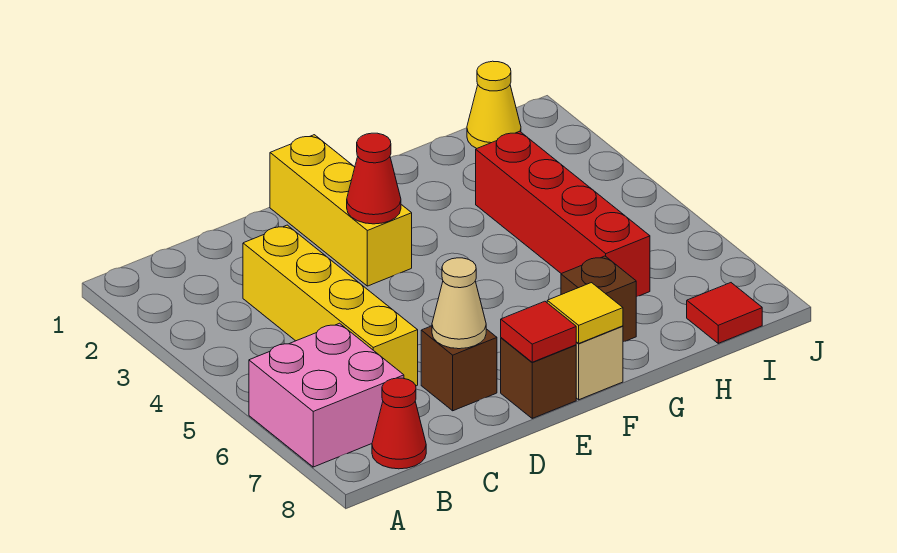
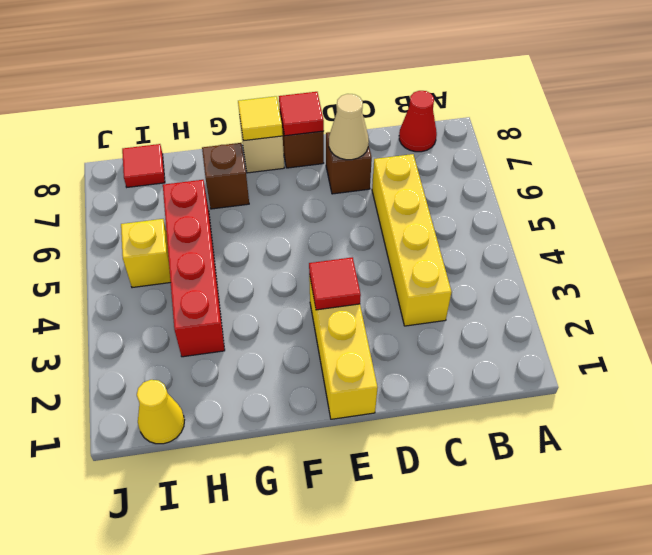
pink brick A6:B7 level 1 -> none
red cone E3 level 2 -> red tile E3 level 2
none -> yellow brick I5 level 1

